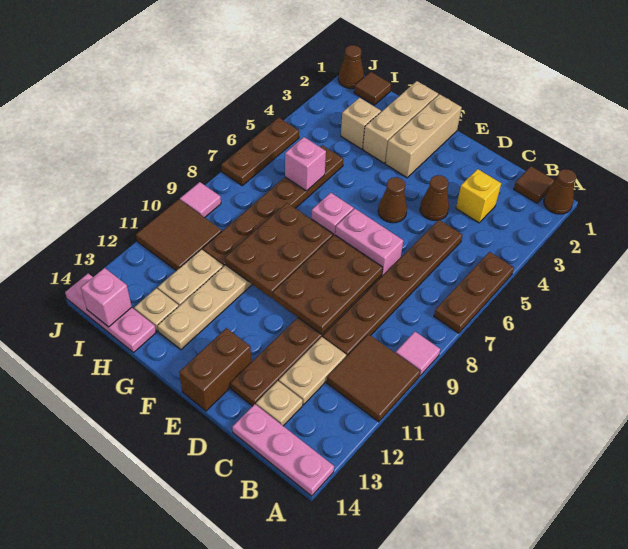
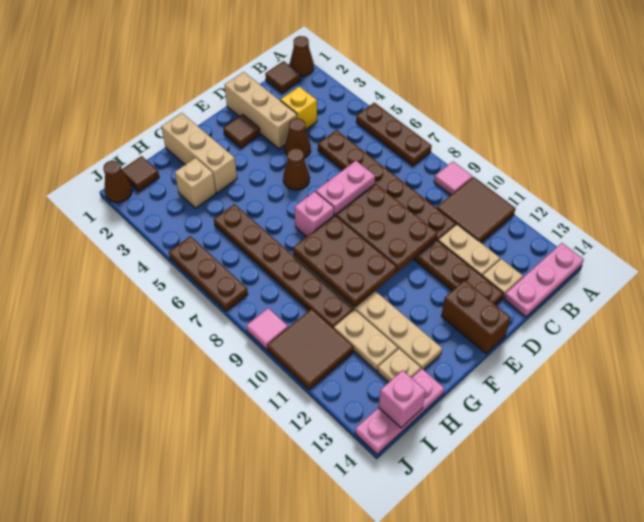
none -> brown tile E2 level 1
tan brick F1:F3 level 1 -> tan brick D1:D3 level 1
pink brick H6 level 2 -> none

